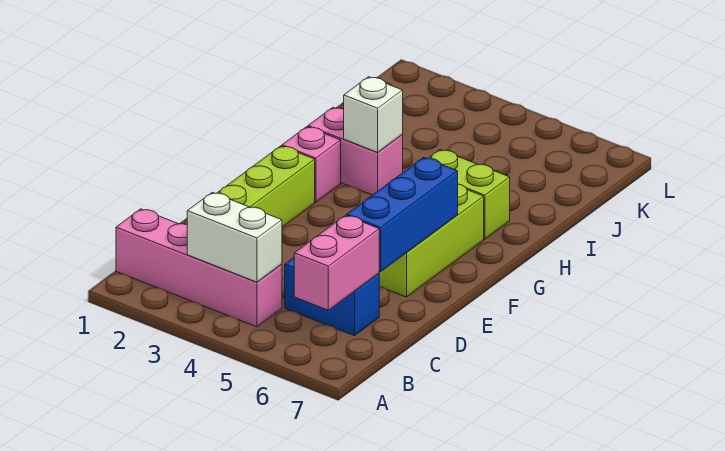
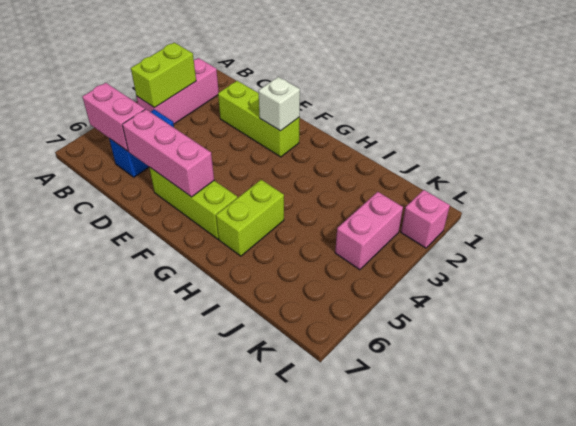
pink brick B1:B4 level 1 -> pink brick B2:B4 level 1
white brick B3:B4 level 2 -> lime brick B3:B4 level 2
blue brick D6:F6 level 2 -> pink brick D6:F6 level 2
pink brick G2 level 1 -> pink brick L2 level 1
pink brick H2:H3 level 1 -> pink brick K3:K4 level 1
white brick H3 level 2 -> white brick F2 level 2

